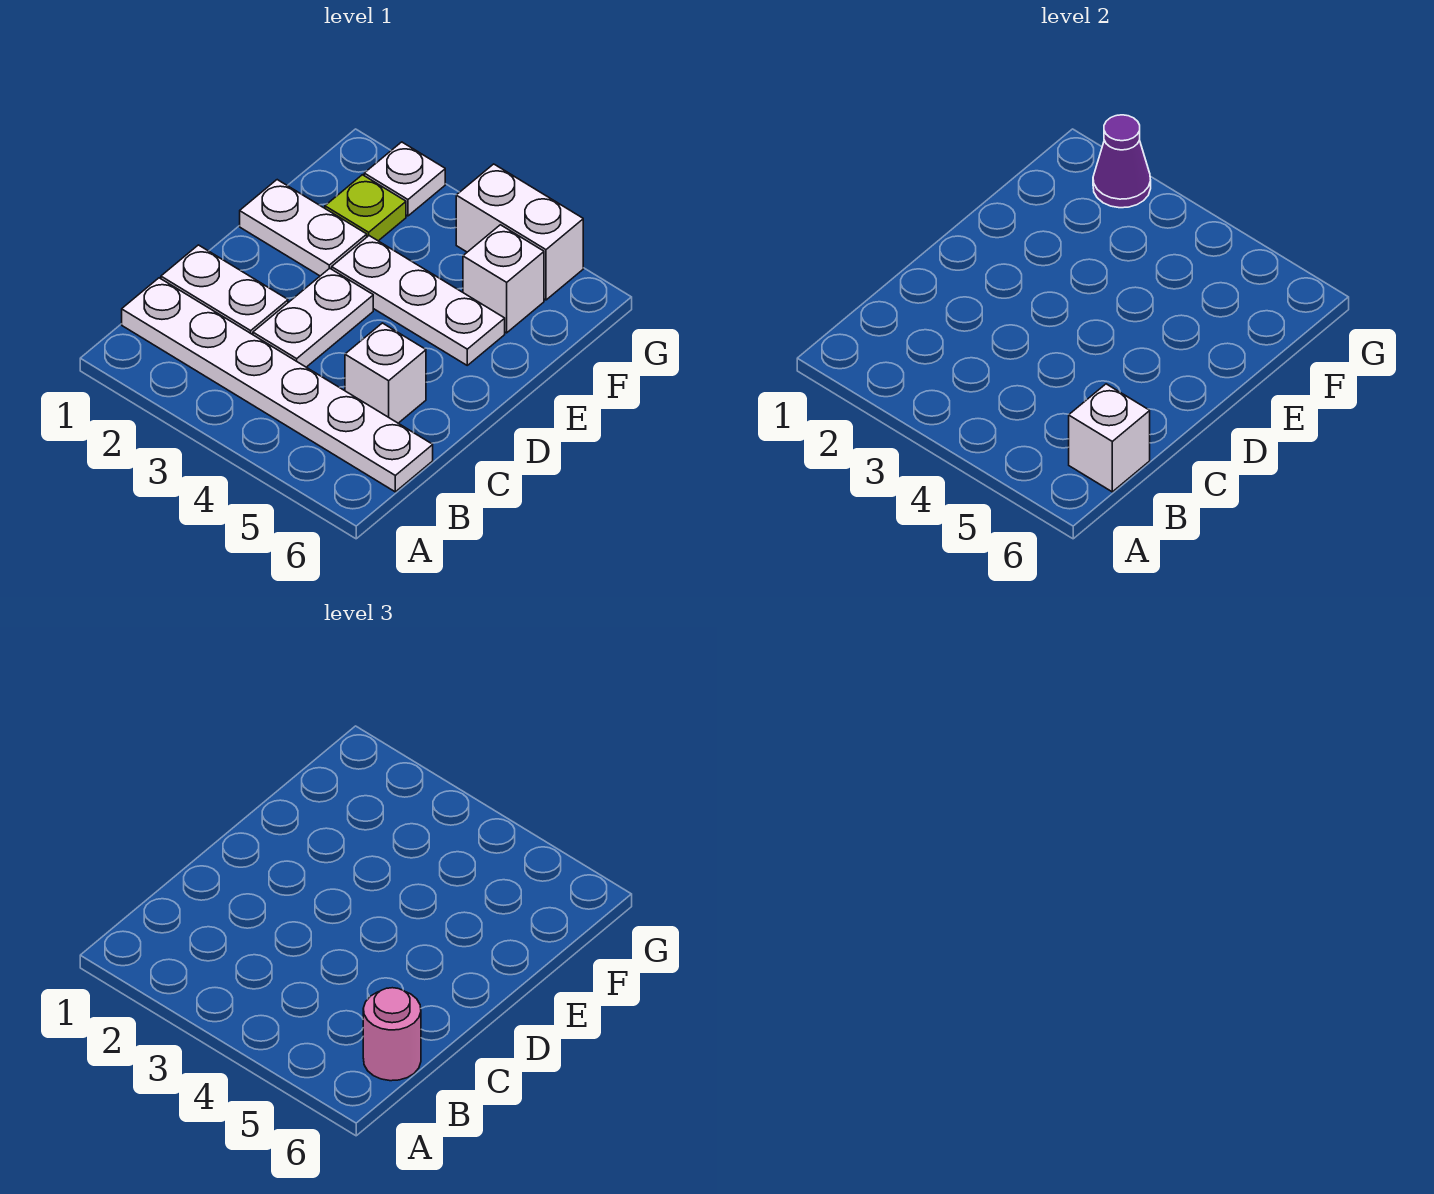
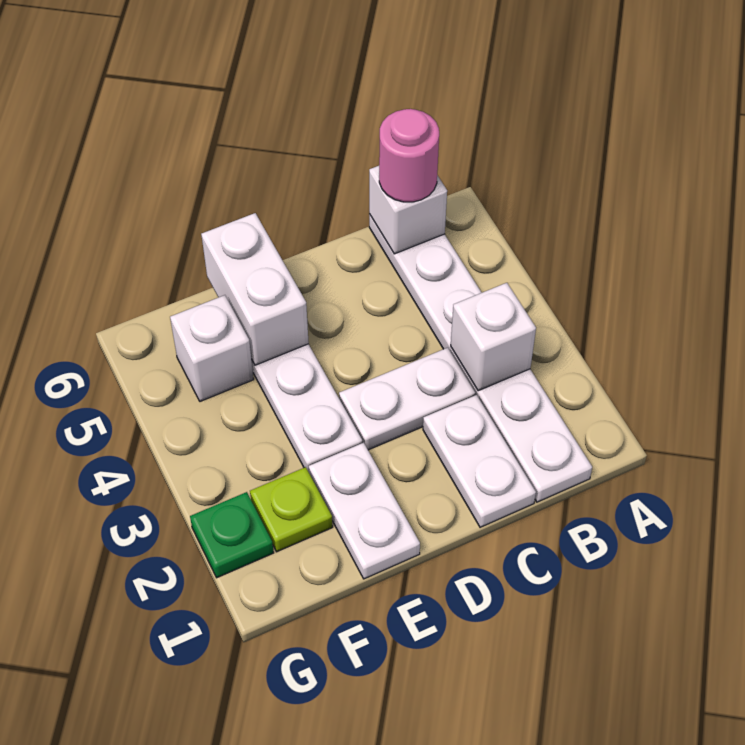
white brick C5 level 1 -> white brick B3 level 2
white plate G2 level 1 -> green plate G2 level 1
purple cone G2 level 2 -> none
white brick G4:G5 level 1 -> white brick E5:E6 level 2

